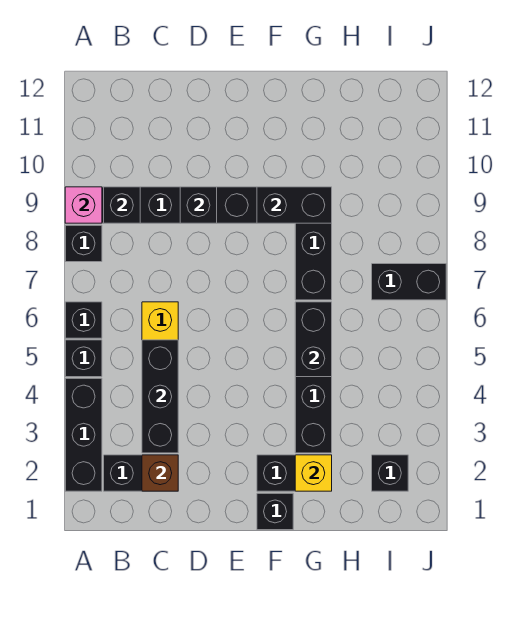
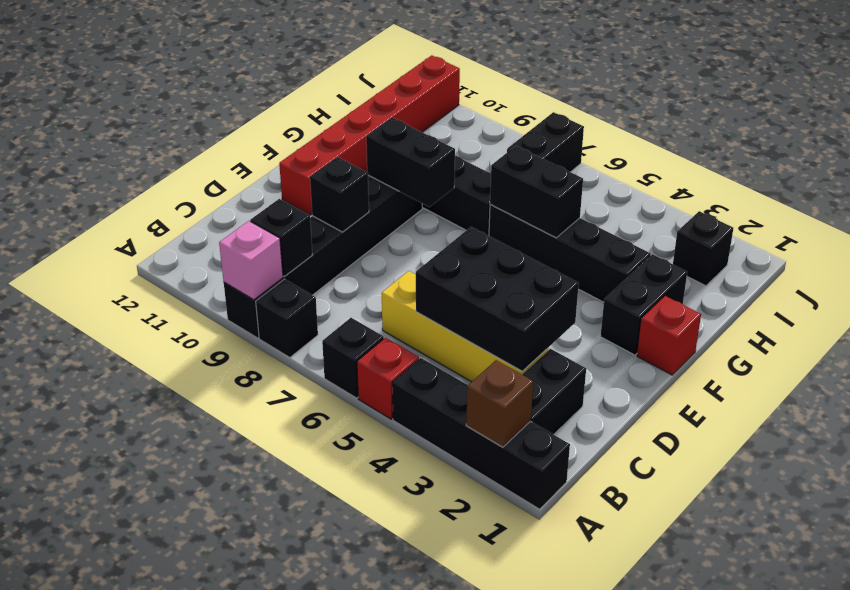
black brick A2:A4 level 1 -> black brick A1:A4 level 1
black brick A5 level 1 -> red brick A5 level 1
brown brick C2 level 2 -> brown brick A2 level 2
black brick C3:C5 level 2 -> black brick C3:D5 level 2
none -> red brick E11:J11 level 1
black brick F1 level 1 -> red brick F1 level 1
black brick F9:G9 level 2 -> black brick F8:F9 level 2
yellow brick G2 level 2 -> none

